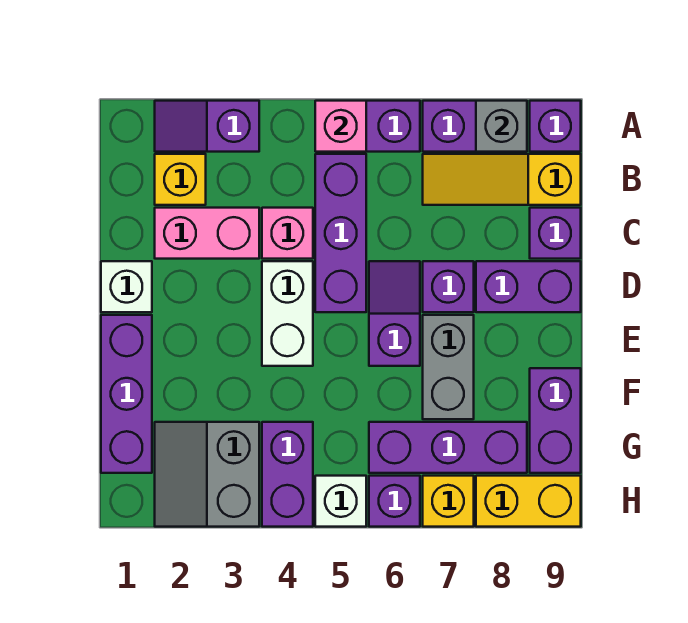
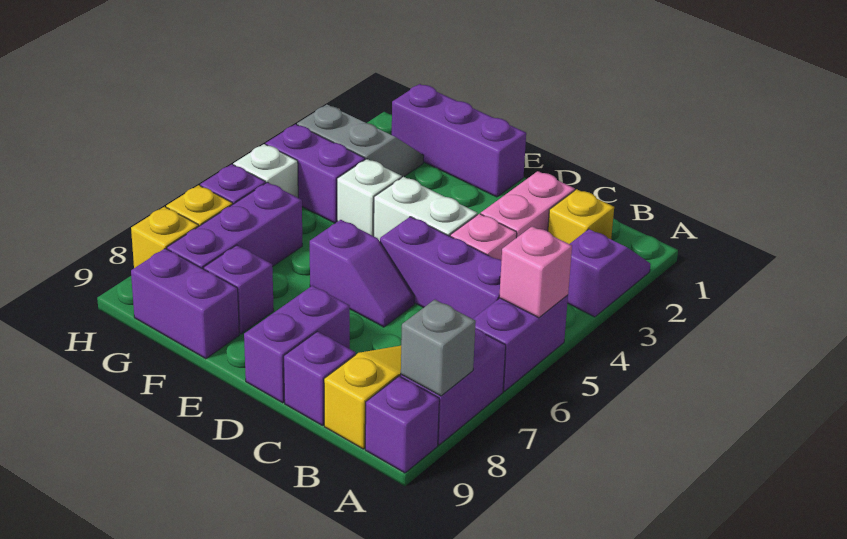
white brick D1 level 1 -> white brick F4 level 1
purple brick D7 level 1 -> purple brick F8 level 1
grey brick E7:F7 level 1 -> none
yellow brick H8:H9 level 1 -> yellow brick H8 level 1

